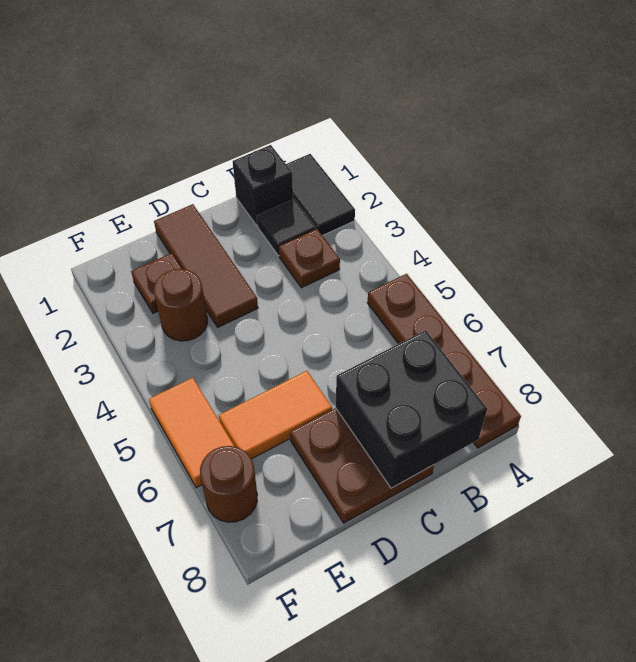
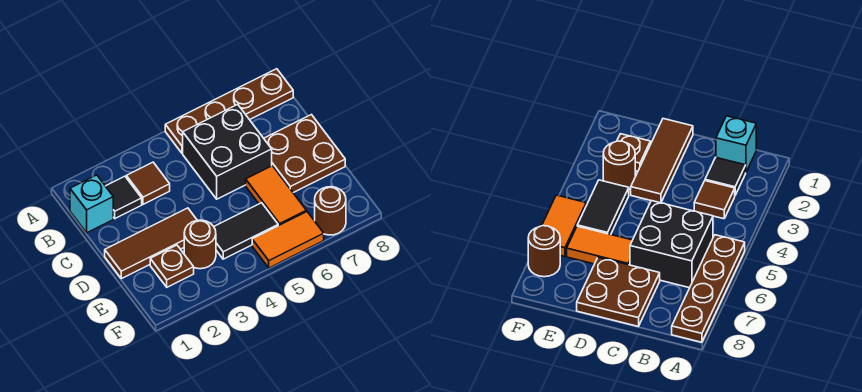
black tile A1:A2 level 1 -> black tile E4:E5 level 1
black brick B1 level 1 -> cyan brick B1 level 1
brown plate B3 level 1 -> brown tile B3 level 1
black brick B7:C8 level 2 -> black brick B5:C6 level 1

